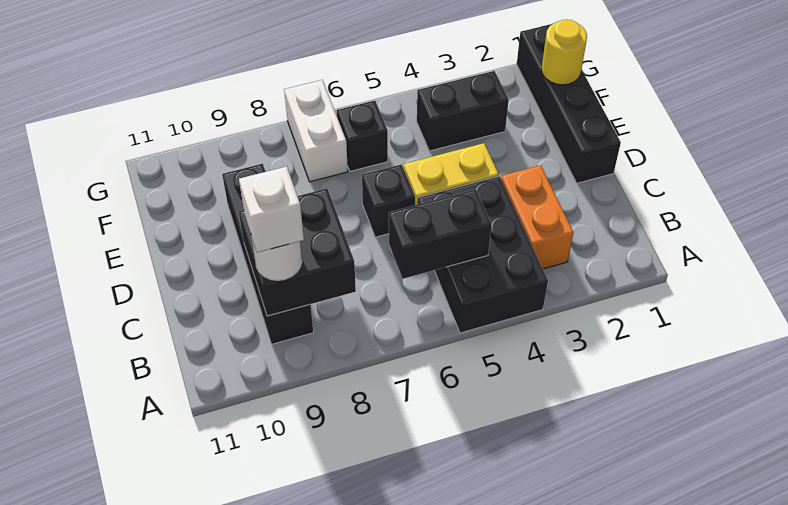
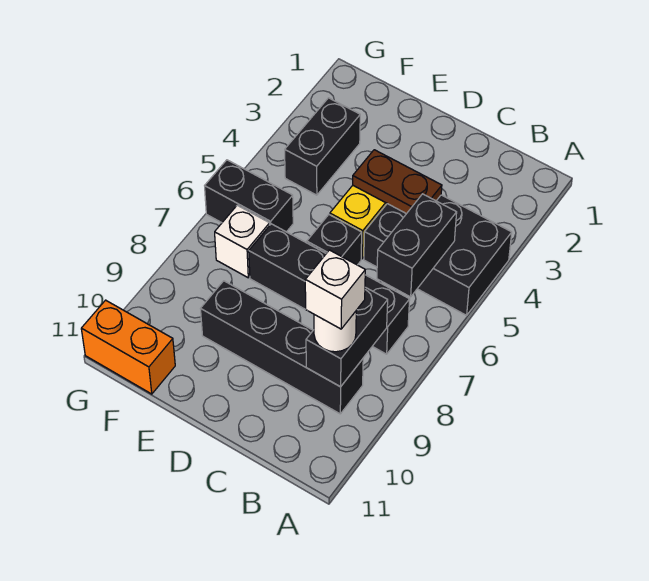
orange brick B3:C3 level 1 -> orange brick F11:G11 level 1
black brick B8:C9 level 2 -> black brick B8:B9 level 2
none -> brown plate C4:D4 level 2
black brick D1:G1 level 1 -> black brick B7:E7 level 1
yellow round brick F1 level 2 -> none
black brick F6 level 1 -> black brick F6:G6 level 1
white brick F7:G7 level 1 -> white brick F7 level 1

